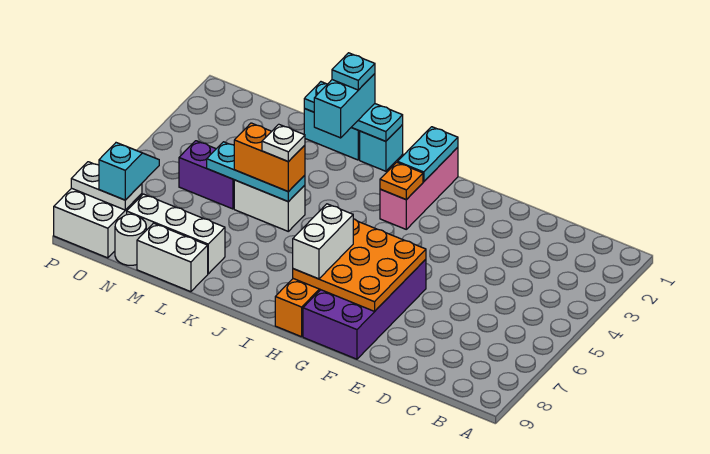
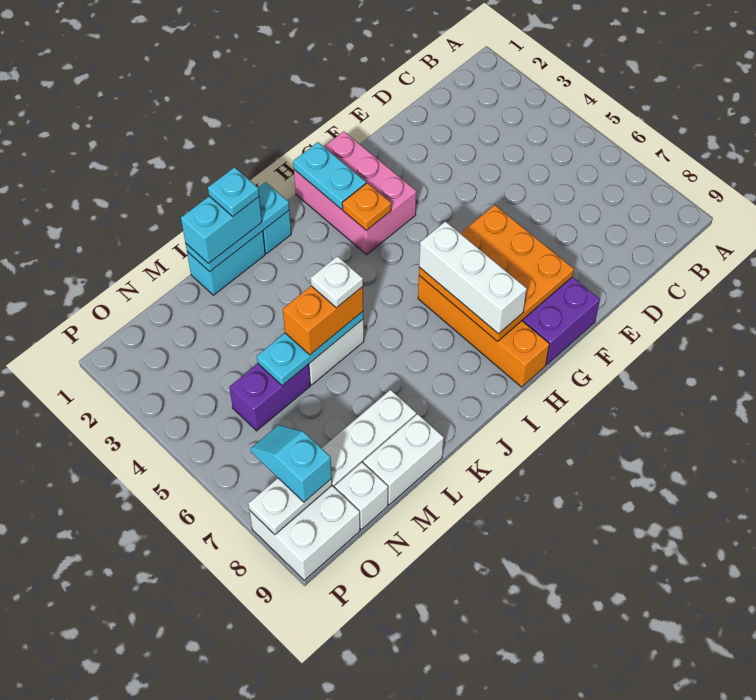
pink brick H1:H3 level 1 -> pink brick G1:H3 level 1
white brick H7:H8 level 3 -> white brick H6:H8 level 3
cyan brick K1:K2 level 3 -> cyan brick K1:L1 level 3
white round brick N9 level 1 -> white brick N9 level 1

